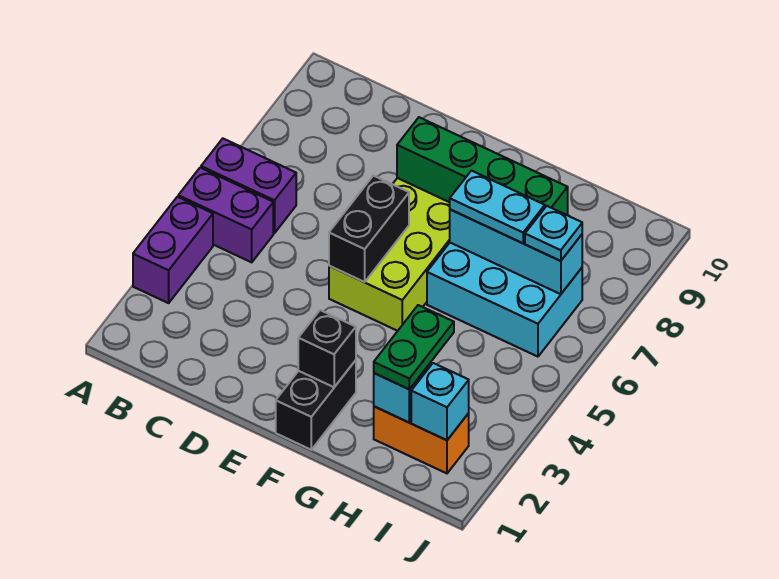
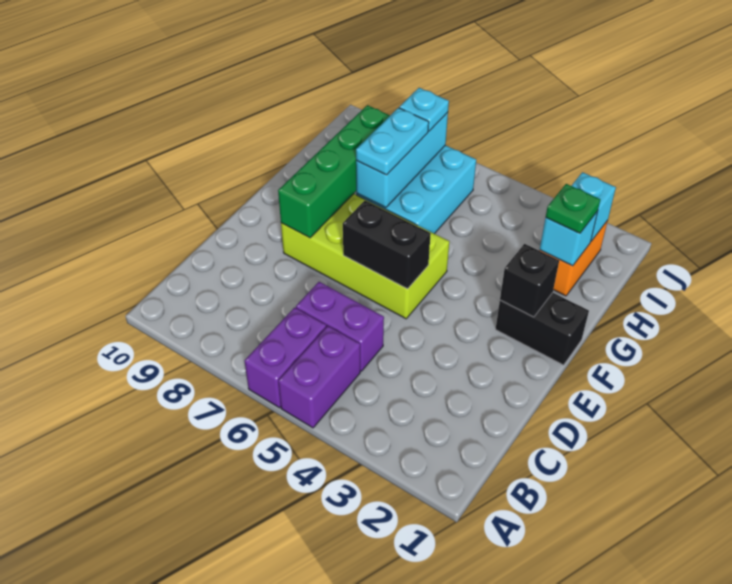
purple brick A3:A4 level 1 -> purple brick C5:C6 level 1
green plate H2:H3 level 3 -> green plate H2 level 3

